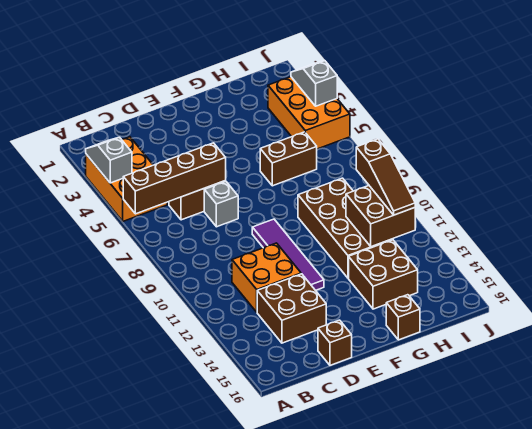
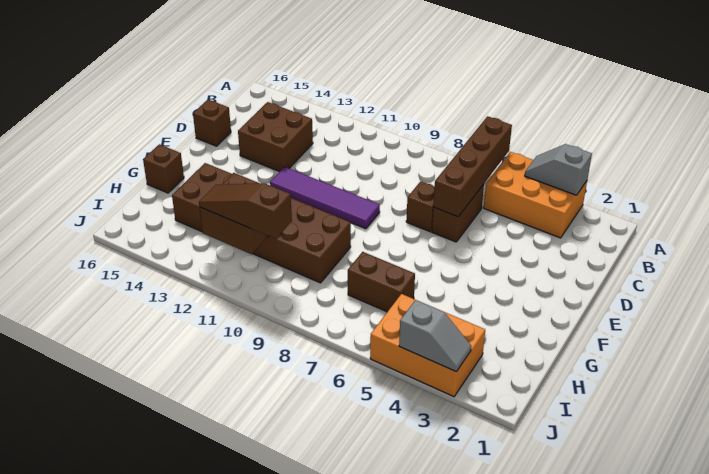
grey slope A3:A4 level 2 top 4 -> grey slope A3:A4 level 2 top 3
orange brick C11:D12 level 1 -> none
grey brick D7 level 1 -> brown brick D7 level 1
brown brick G6:H6 level 1 -> brown brick H6:H7 level 1

